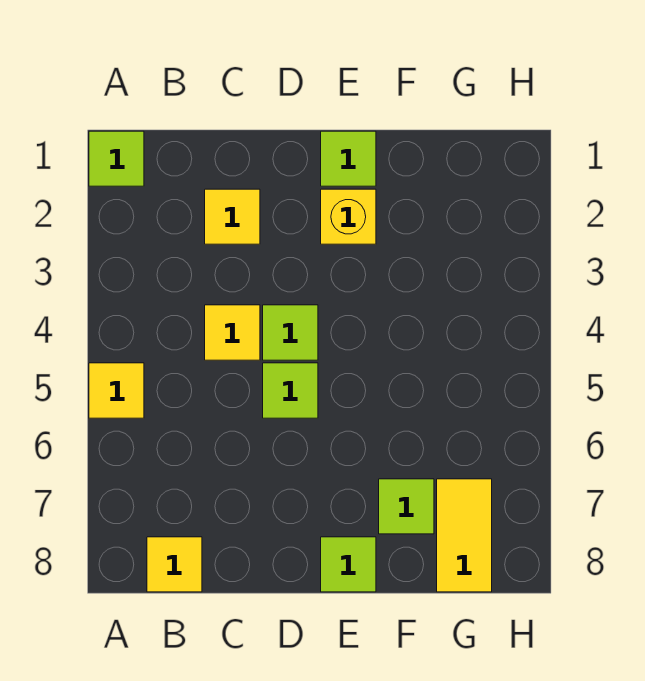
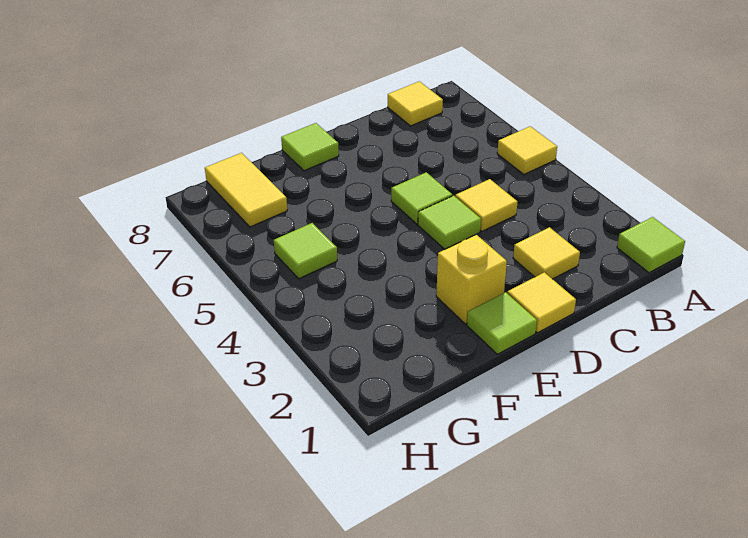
none -> yellow tile D1 level 1
lime tile F7 level 1 -> lime tile G5 level 1

